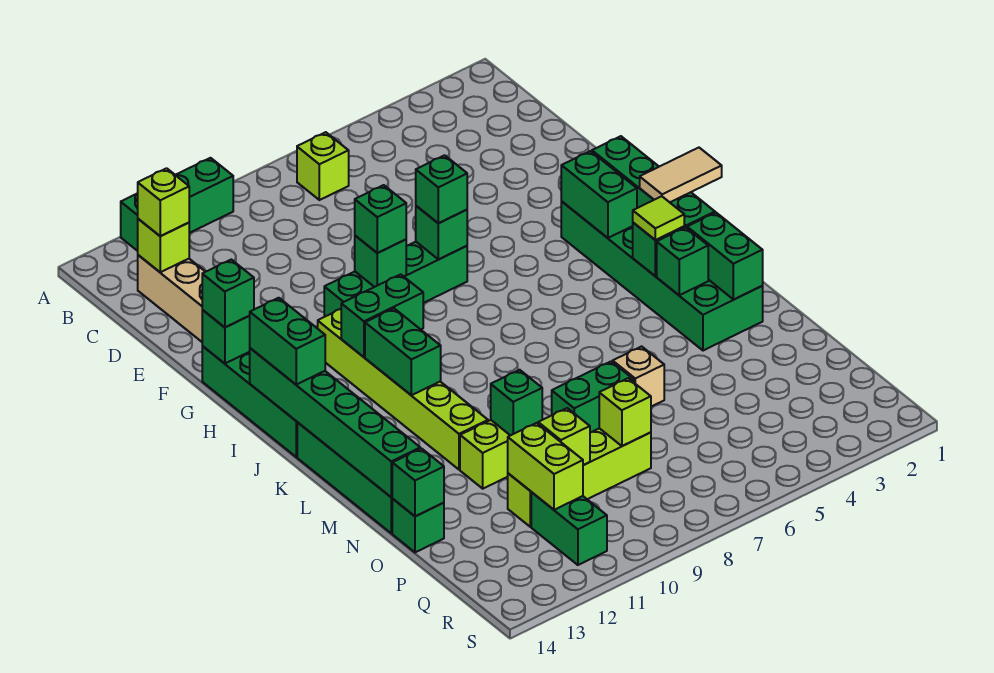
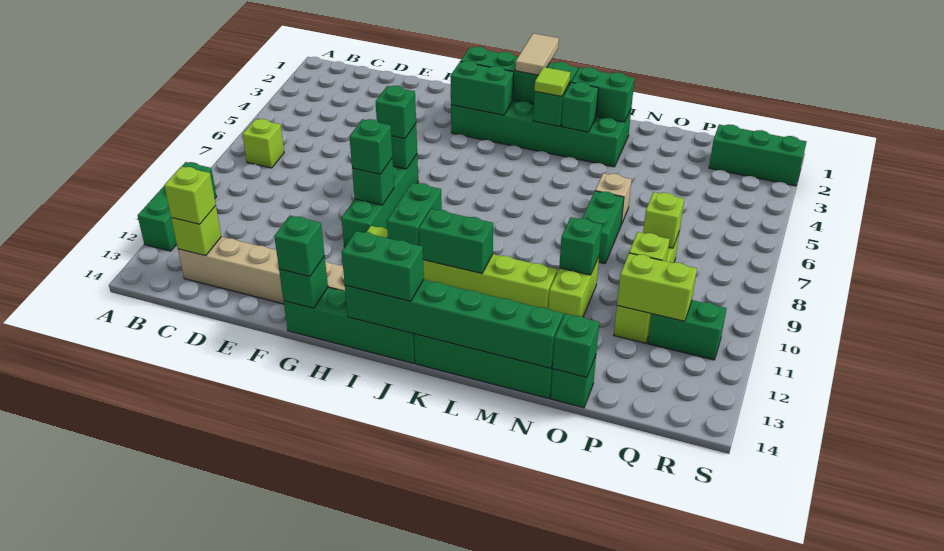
none -> green brick Q2:S2 level 1

